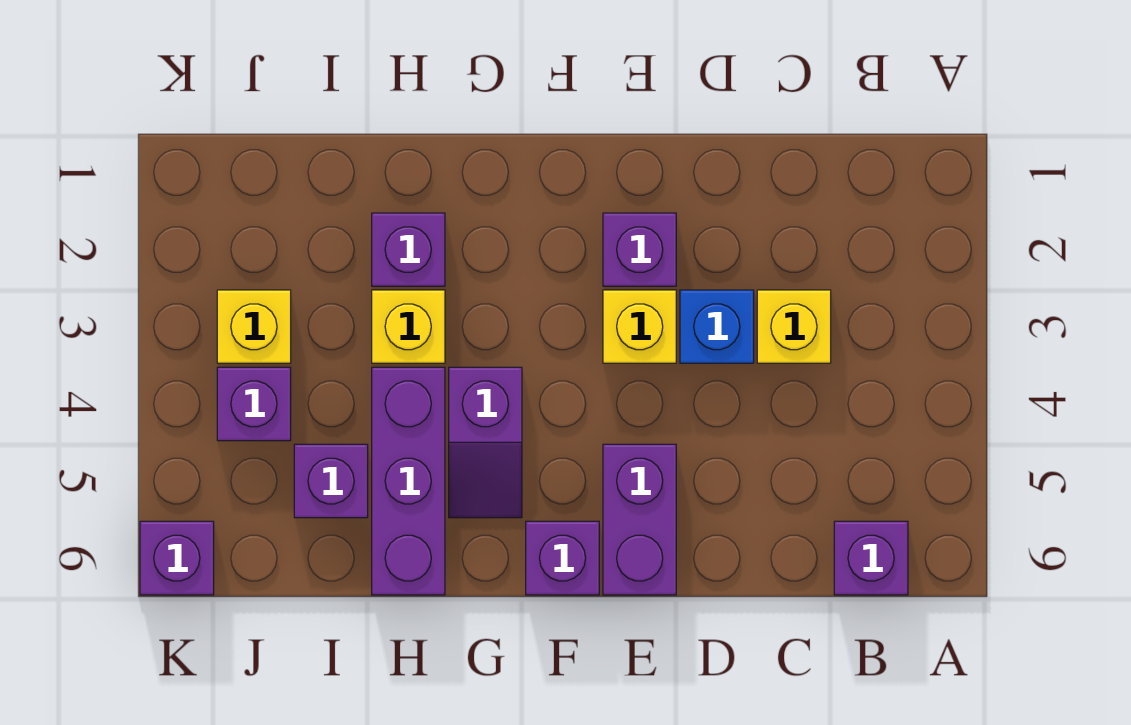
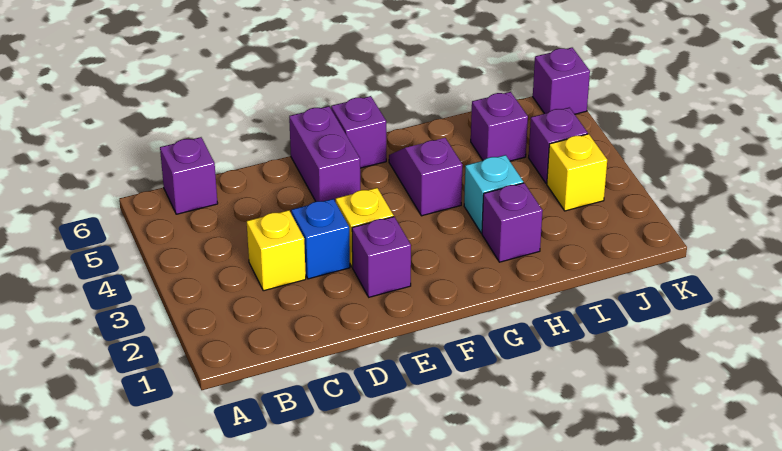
yellow brick H3 level 1 -> cyan brick H3 level 1
purple brick H4:H6 level 1 -> none

